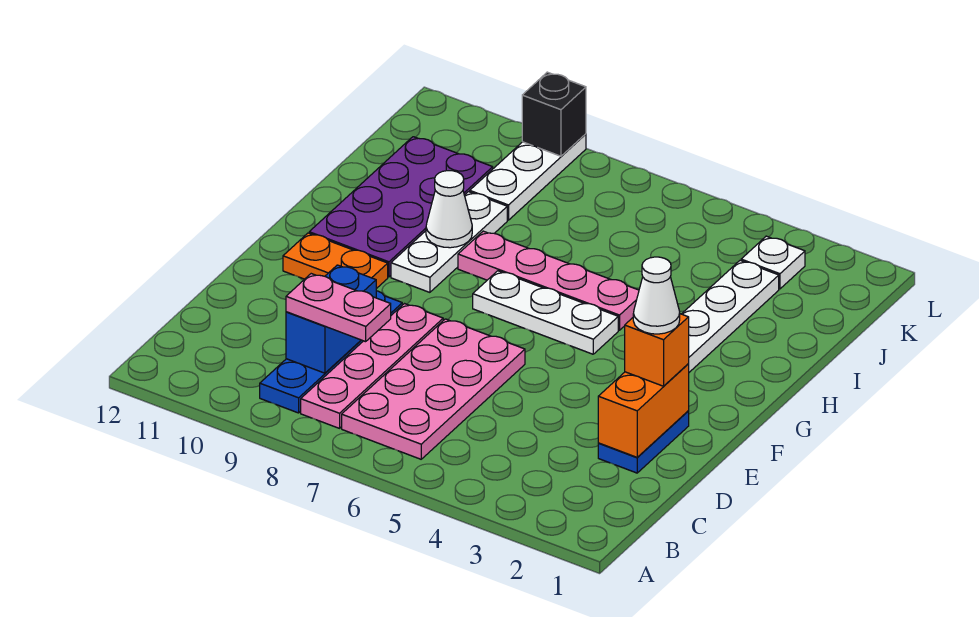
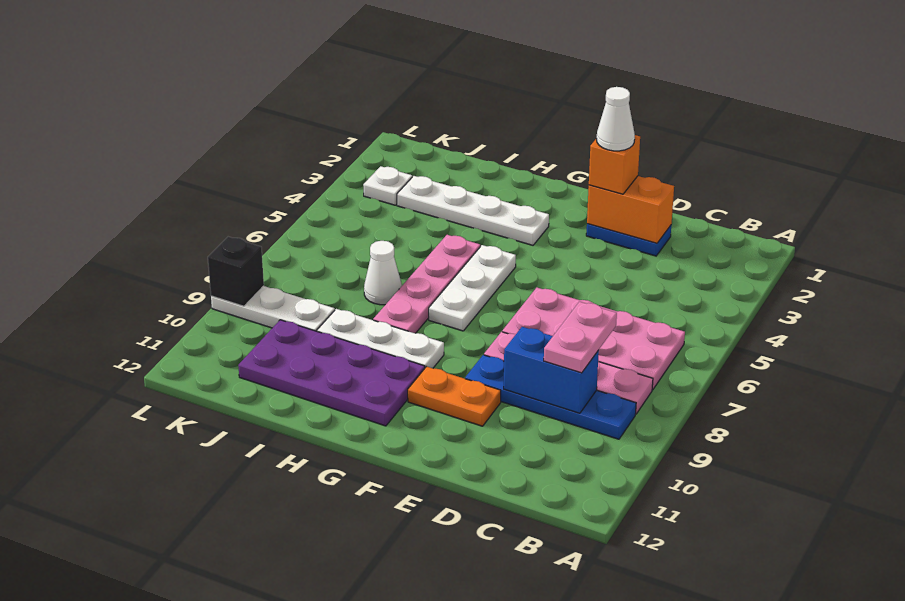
orange plate F10:F11 level 1 -> orange plate E10:F10 level 1
white cone H9 level 2 -> white cone I7 level 1

